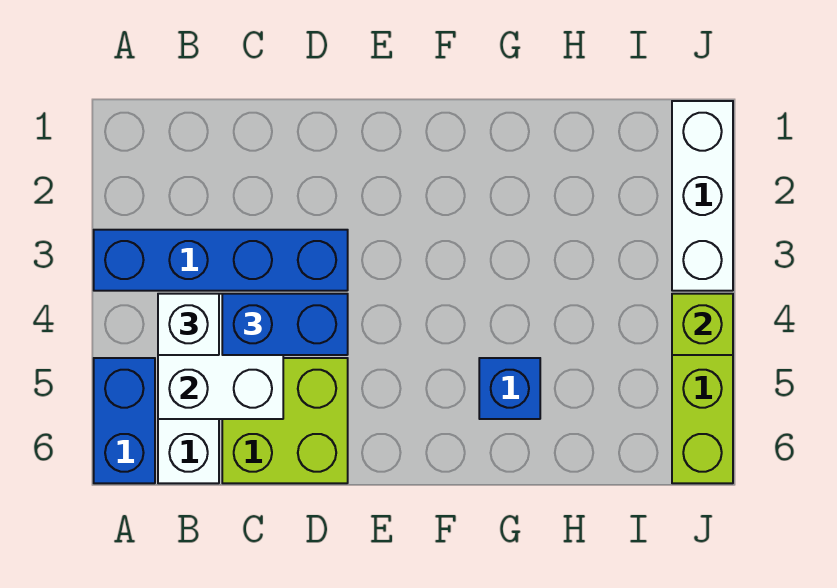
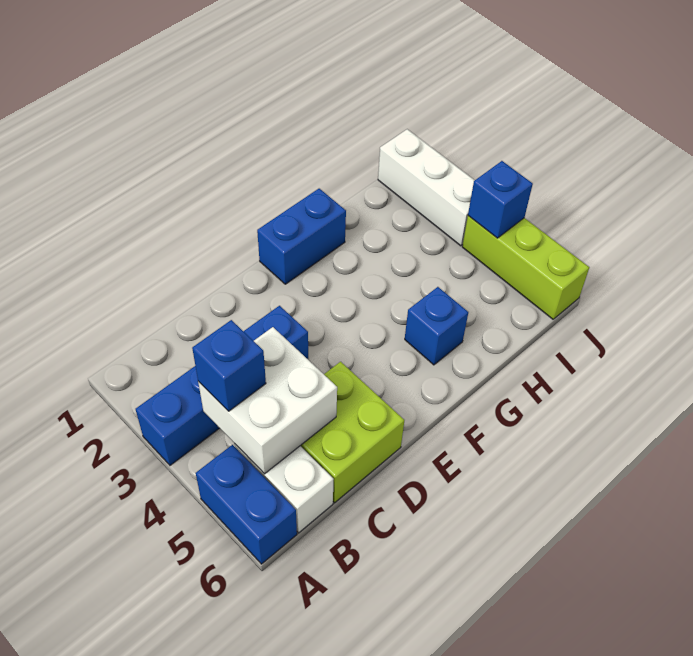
white brick B4 level 3 -> blue brick B4 level 3
blue brick C4:D4 level 3 -> blue brick F1:G1 level 1
lime brick J4 level 2 -> blue brick J4 level 2

